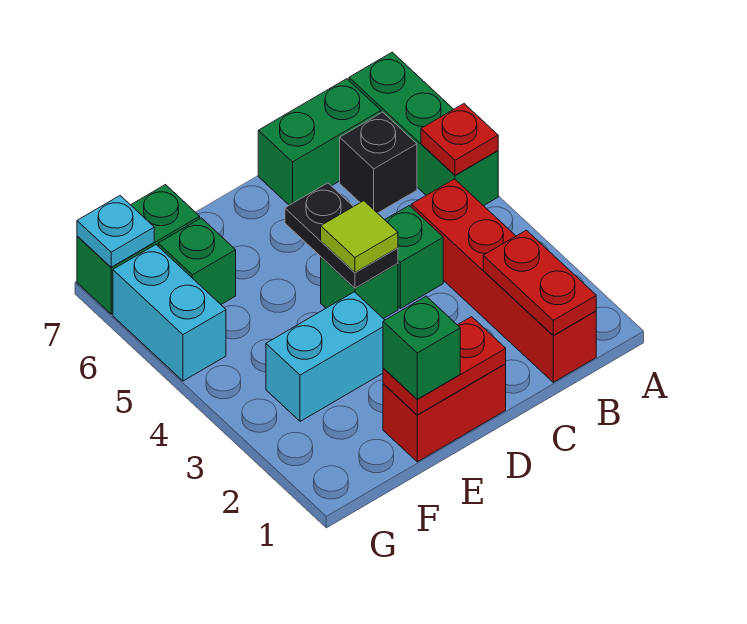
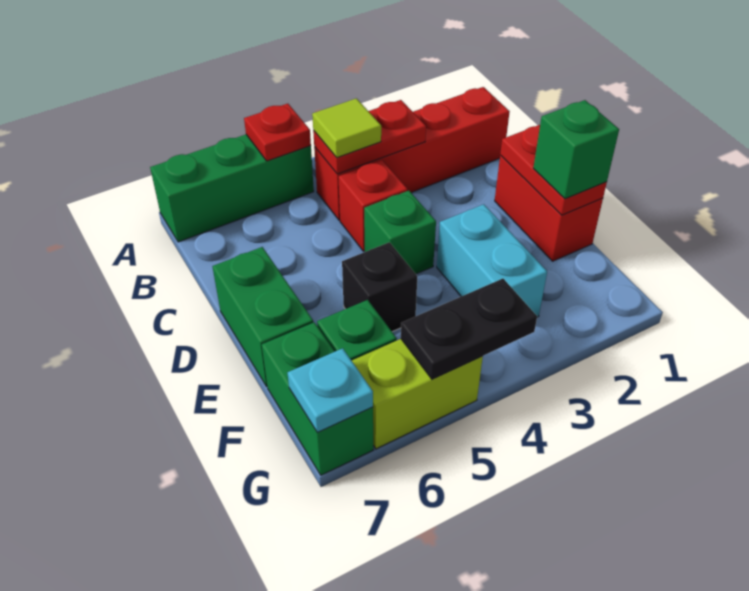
red plate B1:B2 level 2 -> red plate B3:B4 level 2
black brick B6 level 1 -> black brick E5 level 1
green brick B7:C7 level 1 -> green brick D7:E7 level 1
green brick C4 level 1 -> red brick C4 level 1
black plate D4:D5 level 2 -> black plate G4:G5 level 2
lime tile D4 level 3 -> lime tile B4 level 3
cyan brick G5:G6 level 1 -> lime brick G5:G6 level 1

